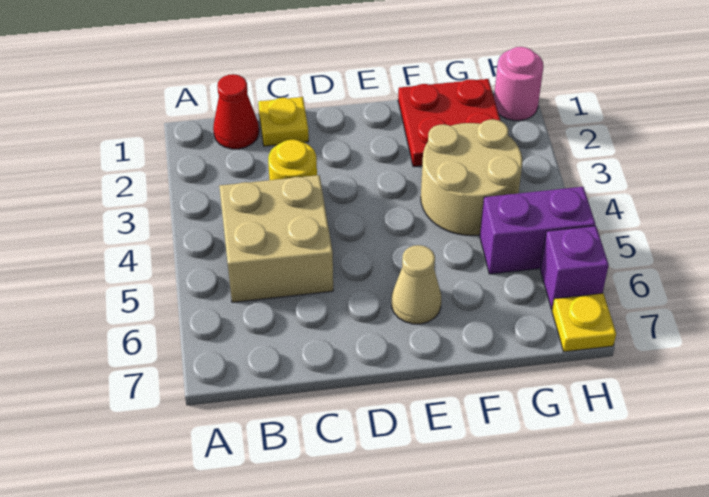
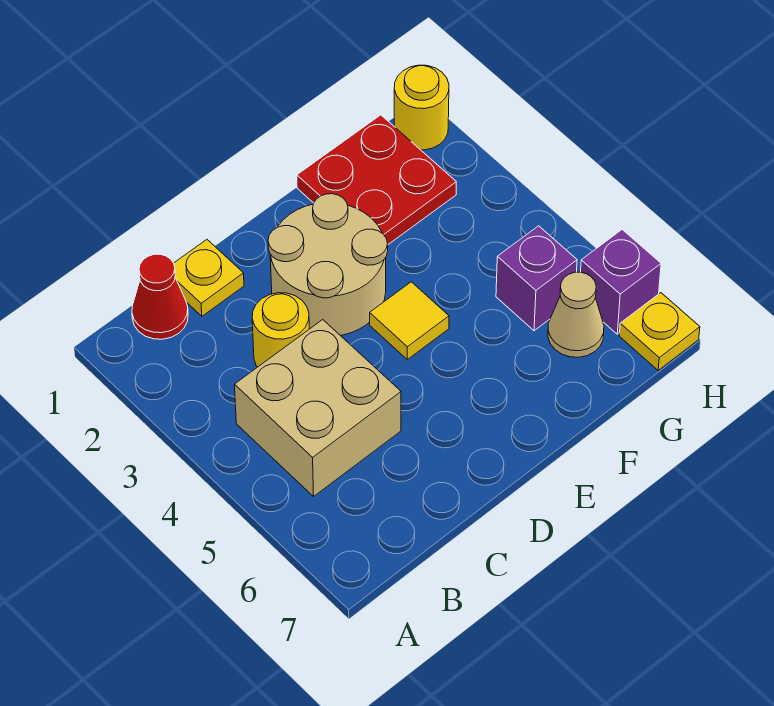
none -> yellow tile E4 level 1
tan cone E6 level 1 -> tan cone G6 level 1
tan round brick F3:G4 level 1 -> tan round brick D2:E3 level 1
purple brick G5:H5 level 1 -> purple brick G5 level 1
pink round brick H1 level 1 -> yellow round brick H1 level 1

